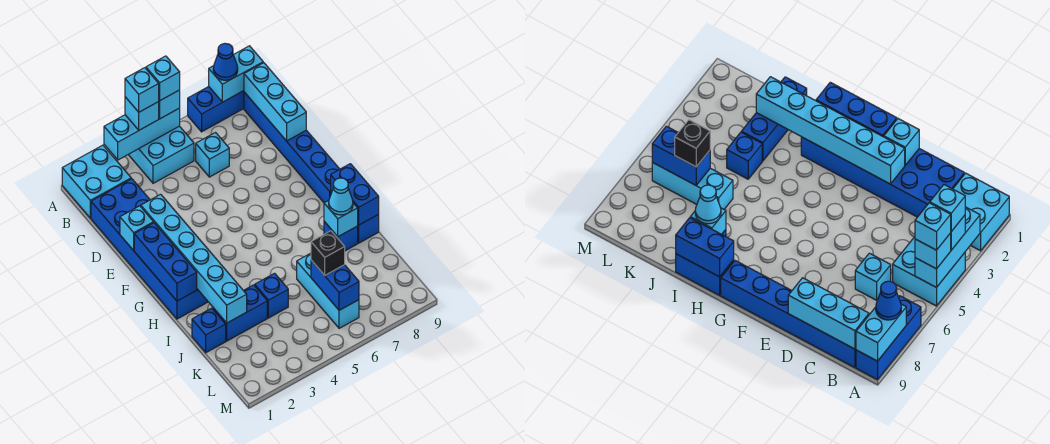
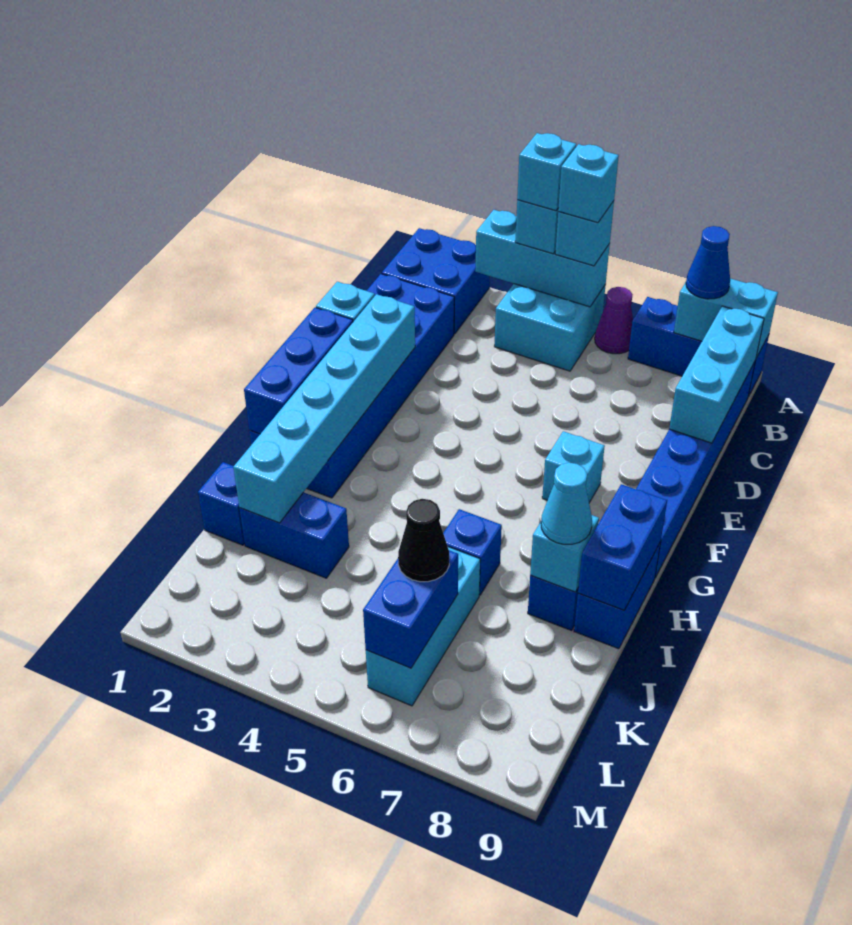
cyan brick A1:B2 level 1 -> blue brick A1:B2 level 1
none -> purple cone A6 level 1
cyan brick C6 level 1 -> cyan brick F7 level 1
blue brick J4 level 1 -> blue brick I6 level 1
black brick K6 level 3 -> black cone K6 level 3

